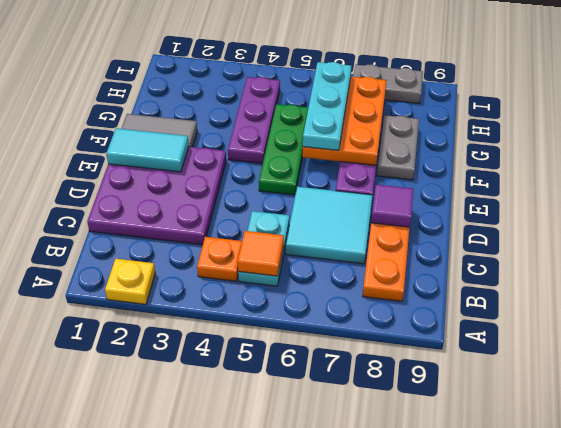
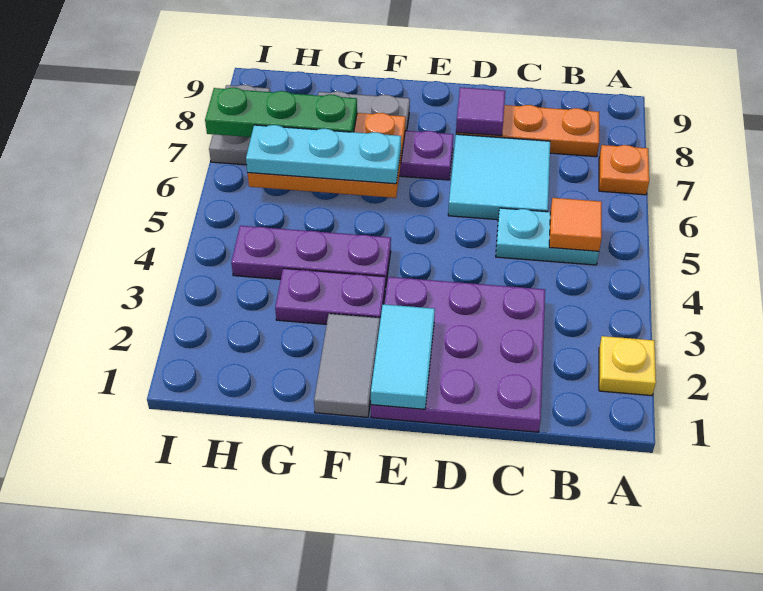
orange plate B4 level 1 -> orange plate A7 level 1
green plate E5:G5 level 1 -> green plate G7:I7 level 3
none -> purple plate F3:G3 level 1

